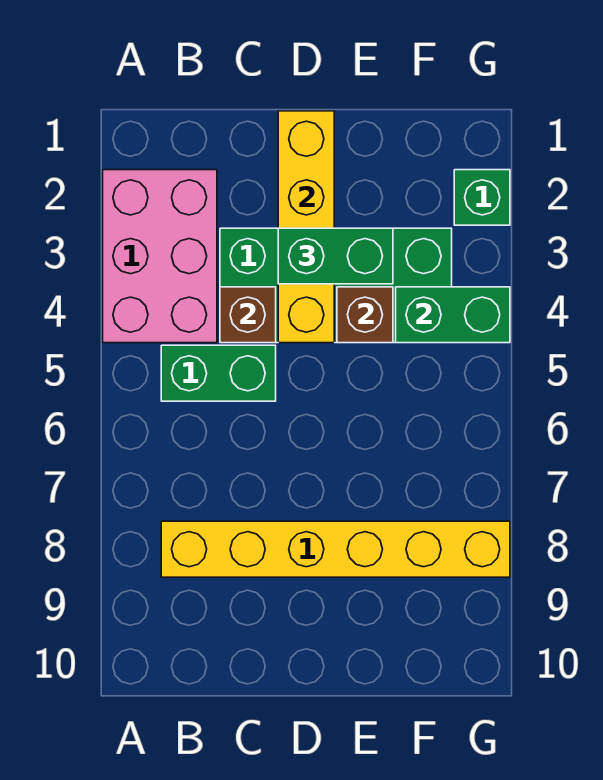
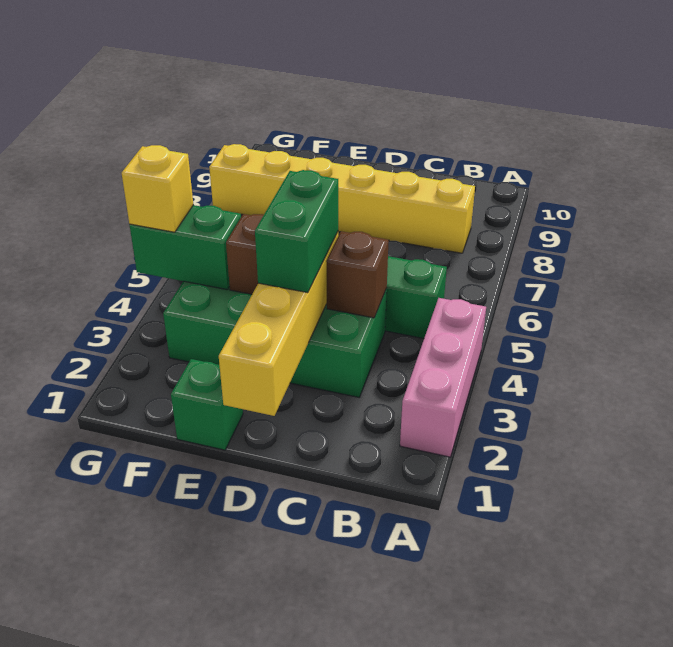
pink brick A2:B4 level 1 -> pink brick A2:A4 level 1
green brick D3:E3 level 3 -> green brick D3:D4 level 3
green brick G2 level 1 -> green brick E1 level 1
none -> yellow brick G4 level 3

